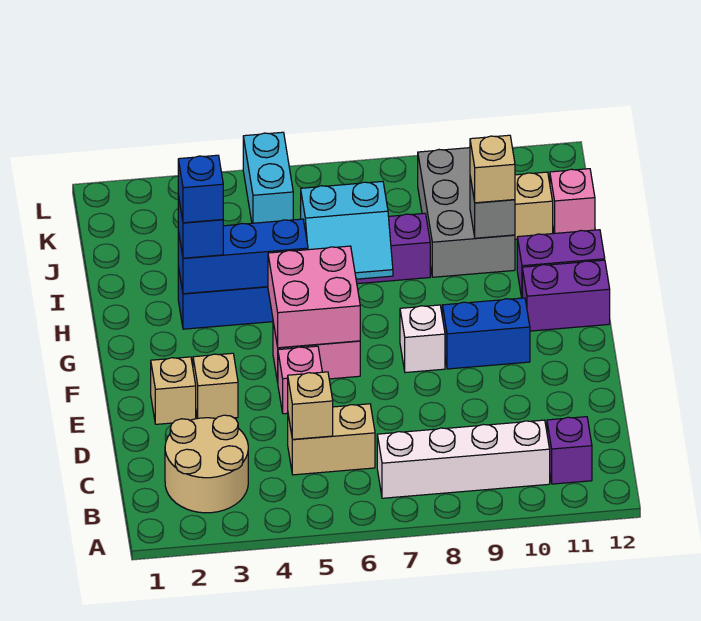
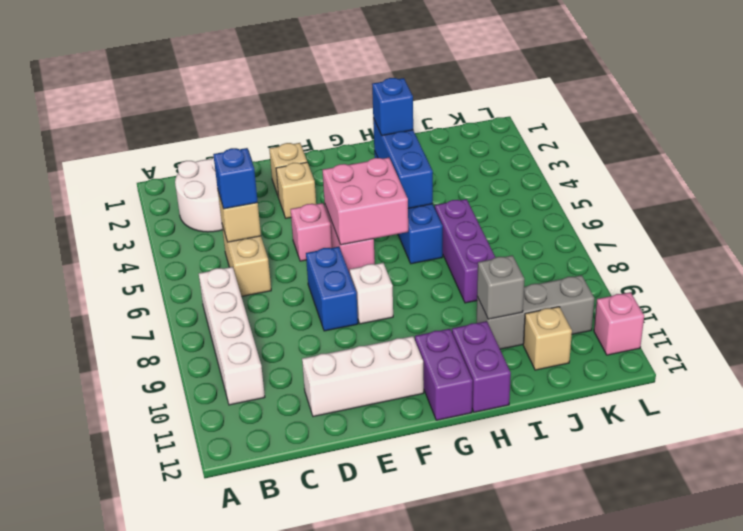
tan round brick B2:C3 level 1 -> white round brick B2:C3 level 1
purple brick B11 level 1 -> none
none -> white brick D11:F11 level 1
blue brick F9:F10 level 1 -> blue brick E7:E8 level 1
blue brick H3 level 4 -> blue brick C5 level 3
cyan slope H6:I7 level 2 top I -> none
grey brick I9:K10 level 1 -> grey brick I10:K10 level 1
tan brick I10 level 3 -> none
pink brick J12 level 1 -> pink brick L11 level 1
cyan brick K5:L5 level 1 -> none

